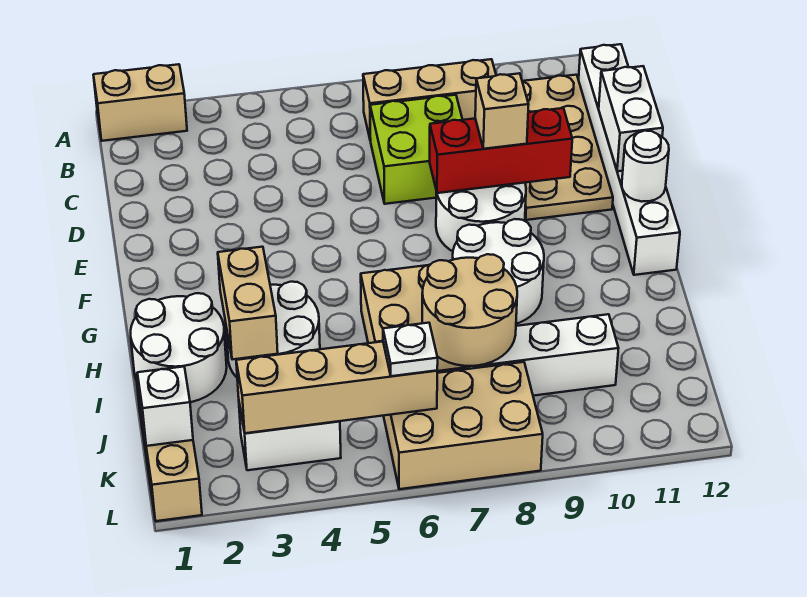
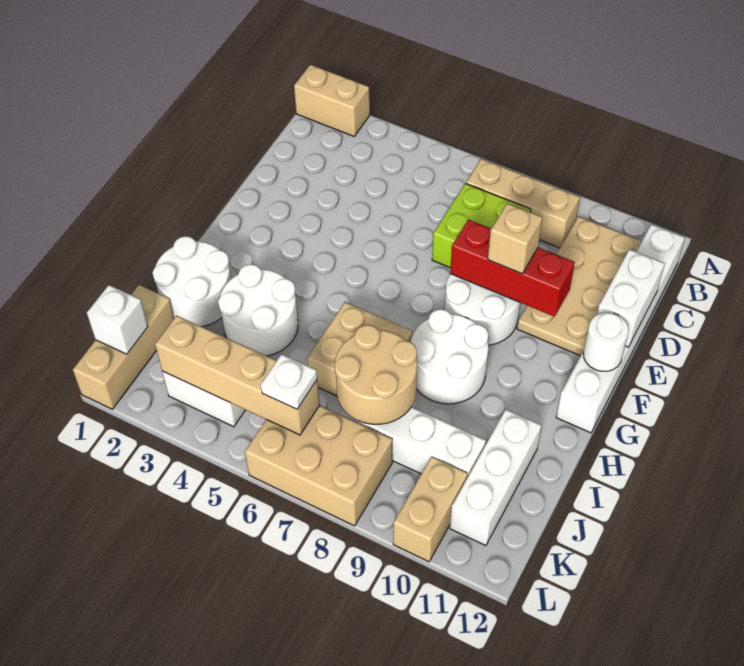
tan brick H3:I3 level 2 -> tan brick K10:L10 level 1
none -> white brick I11:K11 level 1

